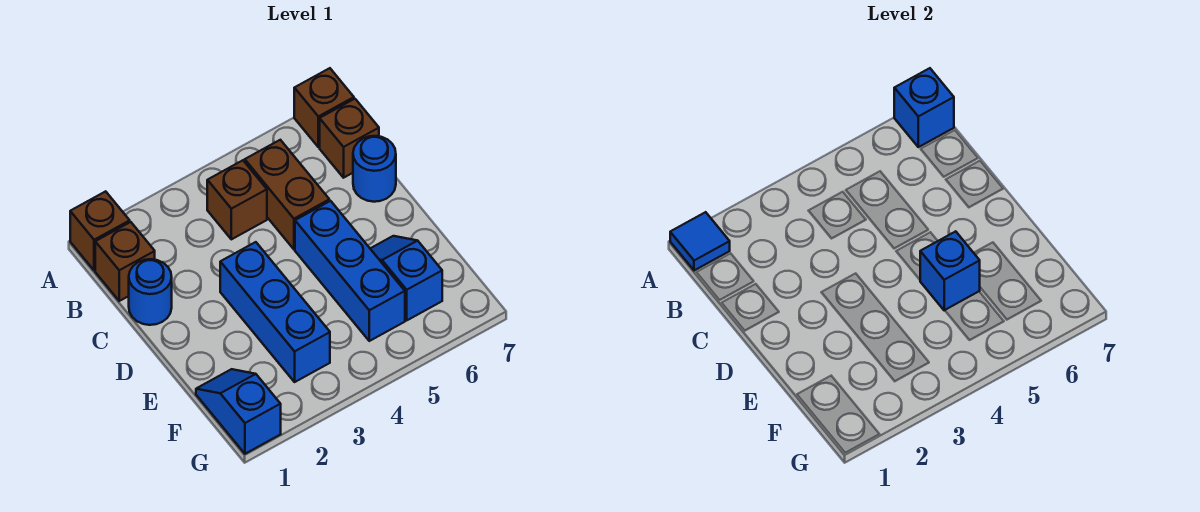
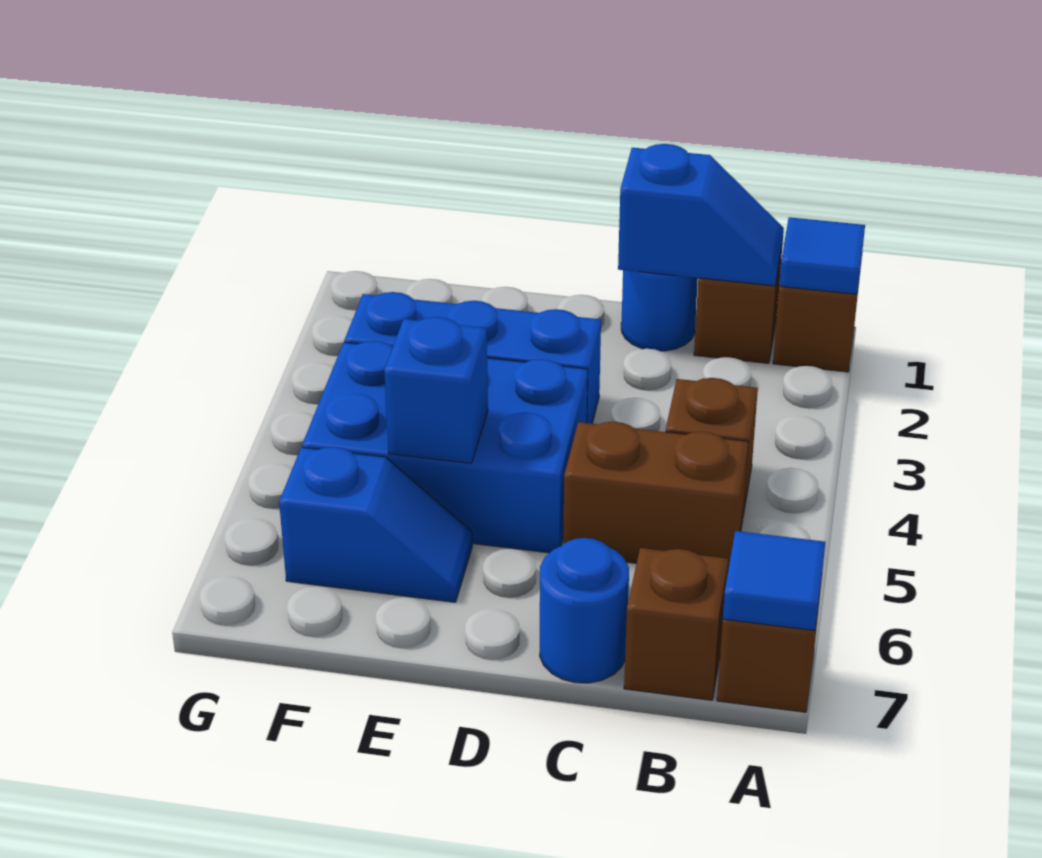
blue brick A7 level 2 -> blue tile A7 level 2
blue brick D5:F5 level 1 -> blue brick D4:F5 level 1
blue slope F1:G1 level 1 top G -> blue slope B1:C1 level 2 top C

